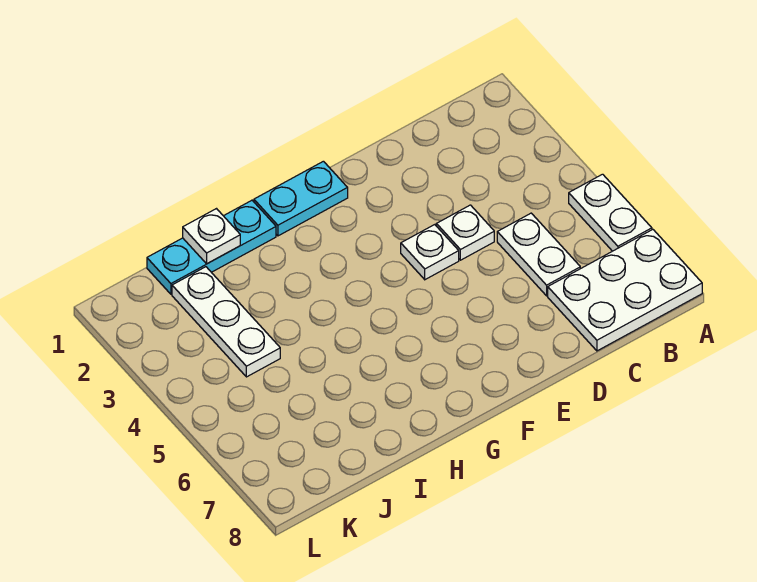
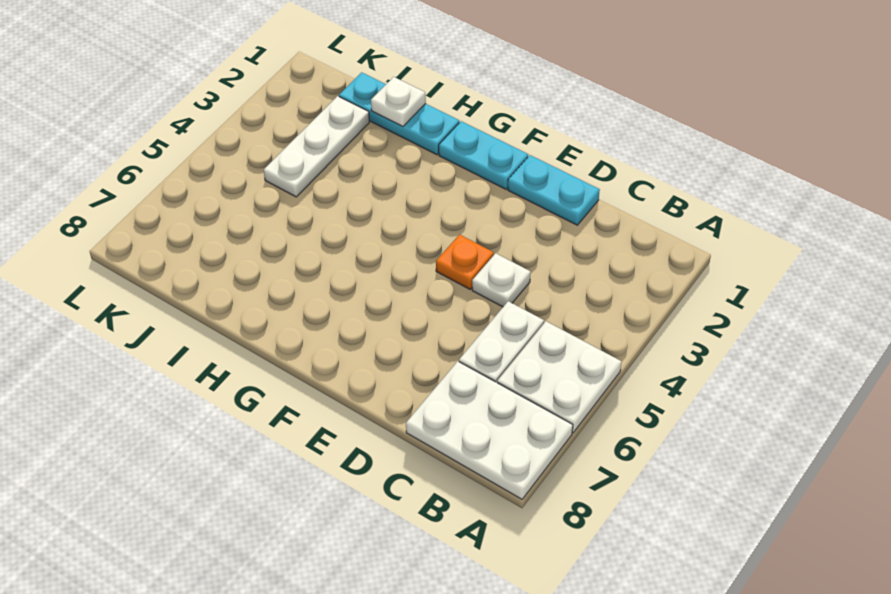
white plate A5:A6 level 1 -> white plate A5:B6 level 1
none -> cyan plate D1:E1 level 1
white plate E4 level 1 -> orange plate E4 level 1

